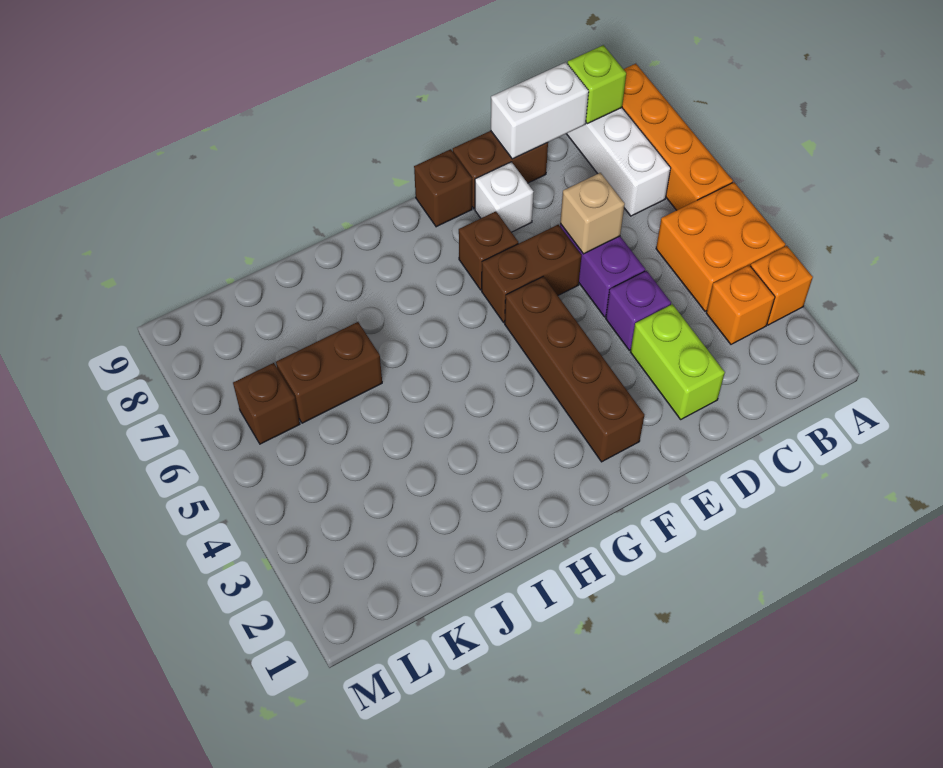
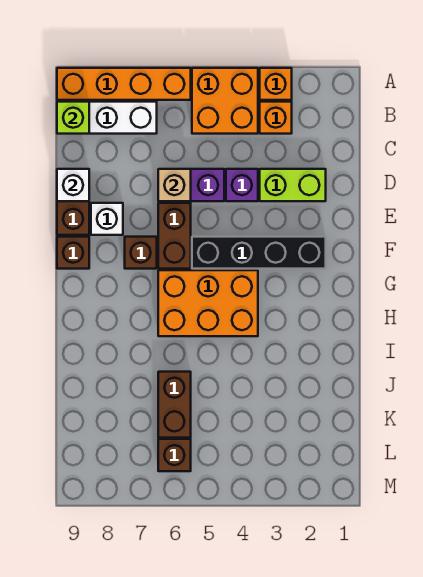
white brick C9:D9 level 2 -> white brick D9 level 2
brown brick F2:F5 level 1 -> black brick F2:F5 level 1
none -> orange brick G4:H6 level 1

